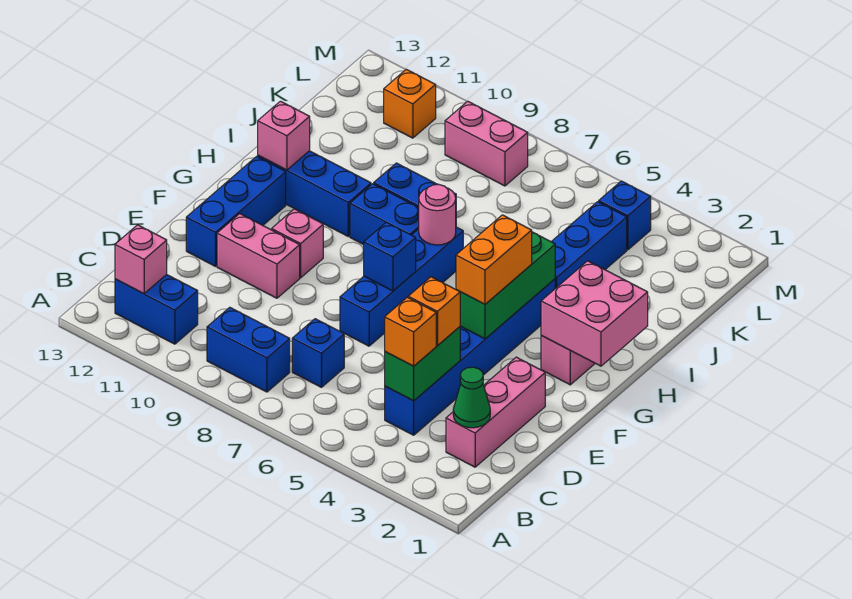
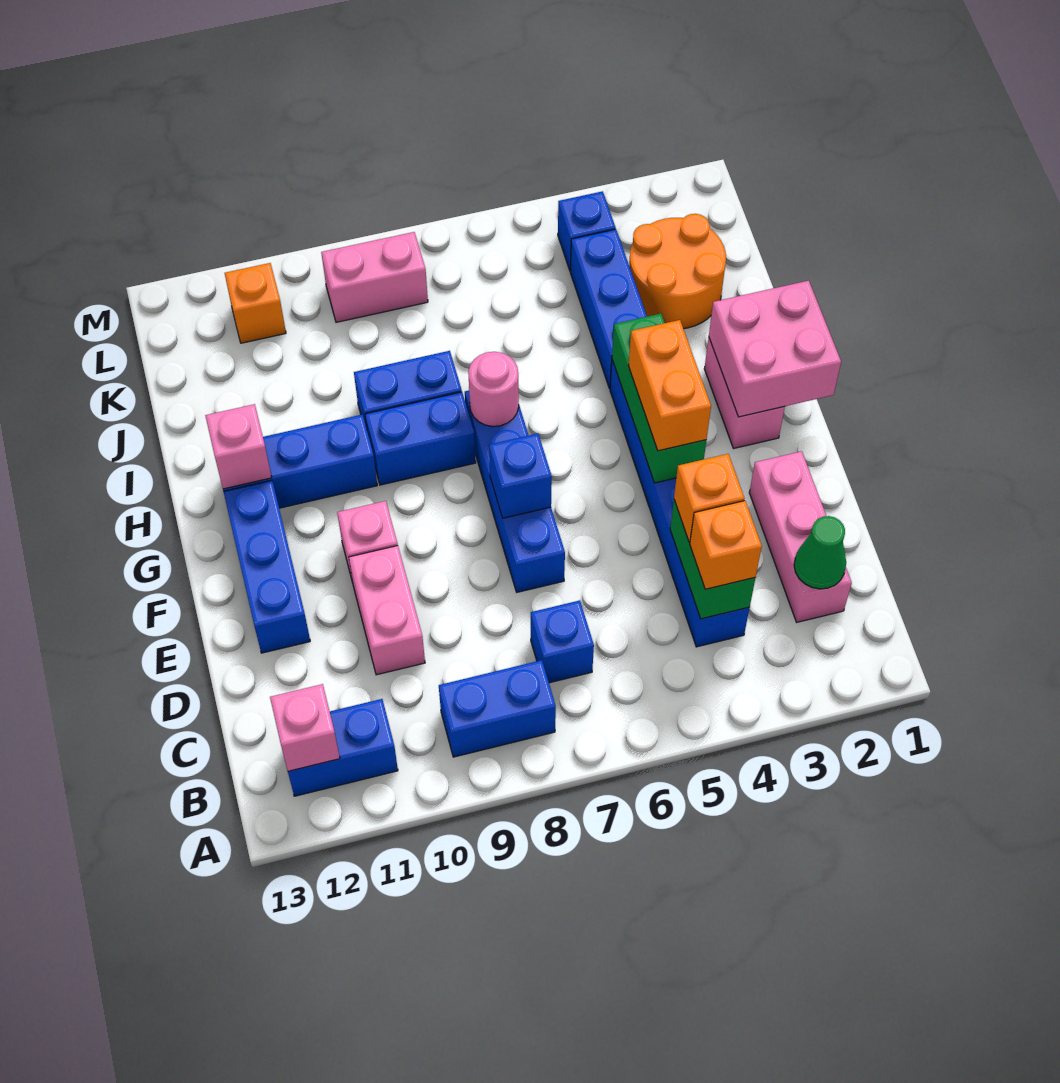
pink brick E10:E11 level 1 -> pink brick D10:E10 level 1
none -> orange round brick J2:K3 level 1

